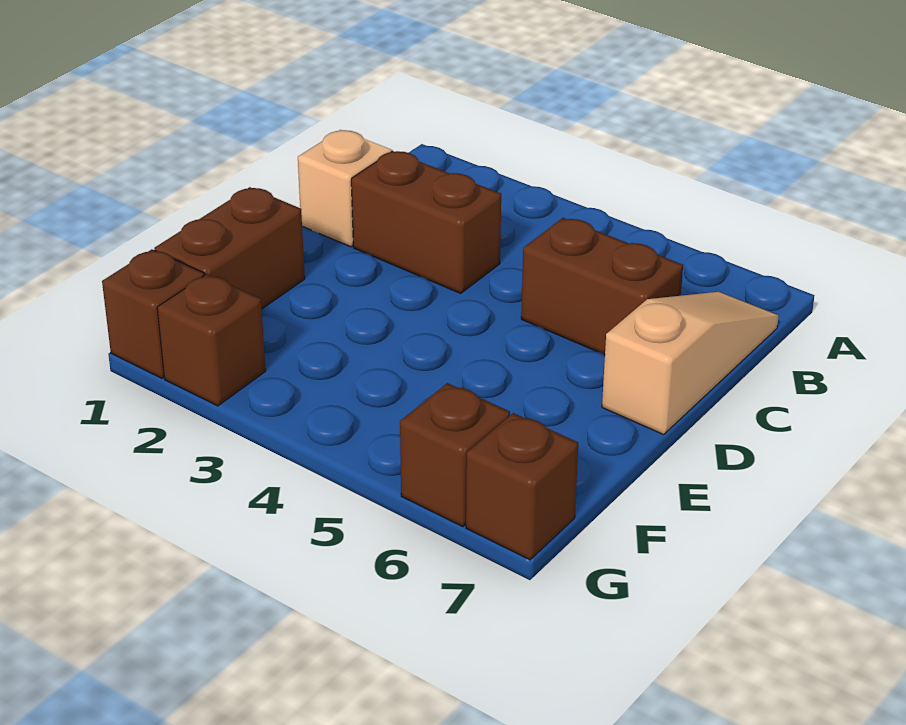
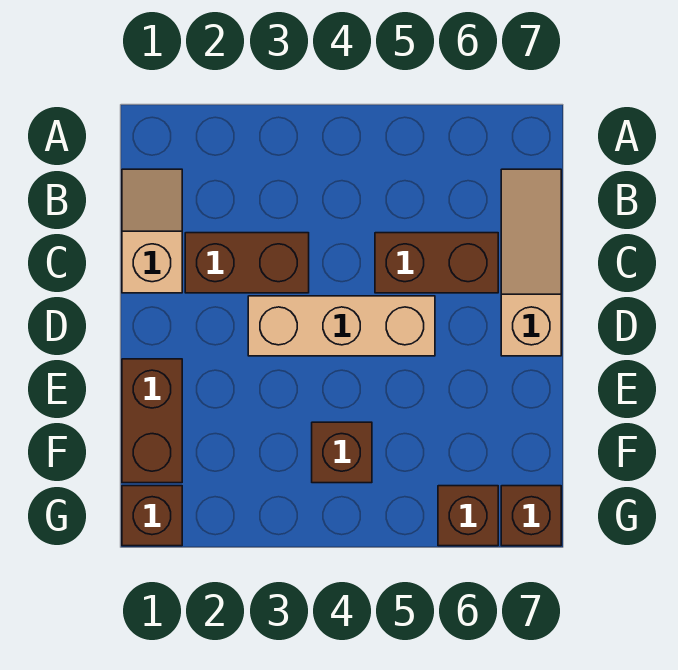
none -> tan brick D3:D5 level 1
brown brick G2 level 1 -> brown brick F4 level 1

